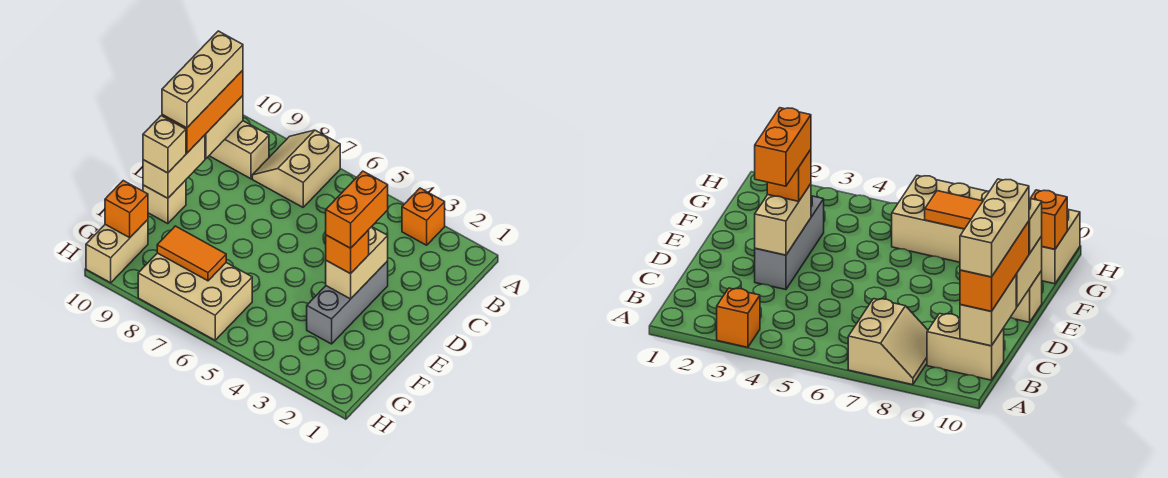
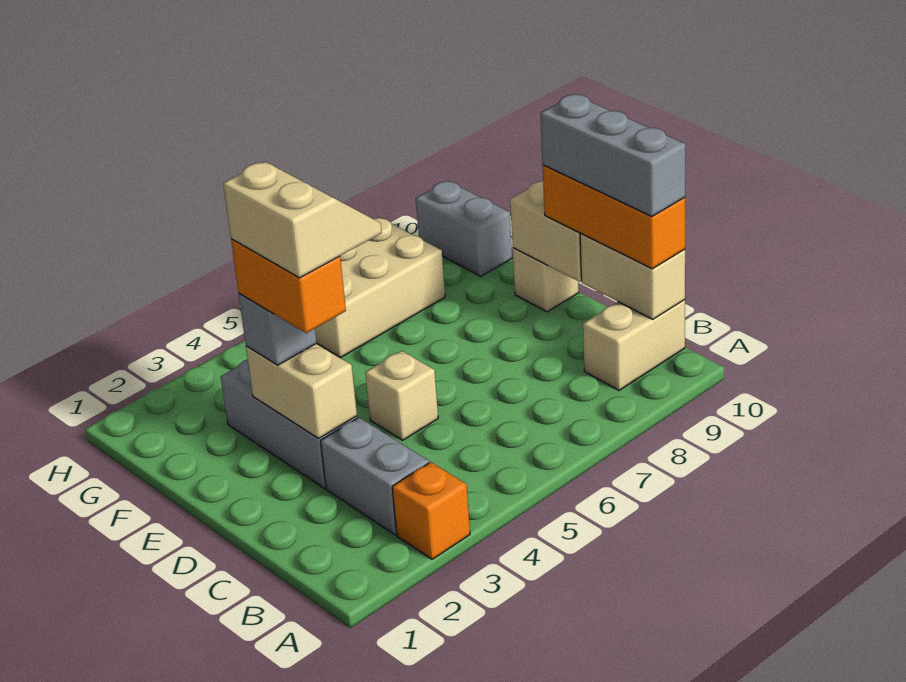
tan slope A7:B8 level 1 top 7 -> tan slope D3:E4 level 5 top 3
none -> grey brick B3:C3 level 1
tan brick B10:D10 level 4 -> grey brick B10:D10 level 4
orange brick E3 level 3 -> grey brick E3 level 3
tan brick E10 level 3 -> tan brick D5 level 1
orange tile G7:G8 level 2 -> none
tan brick G10:H10 level 1 -> grey brick G10:H10 level 1
orange brick G10 level 2 -> none

